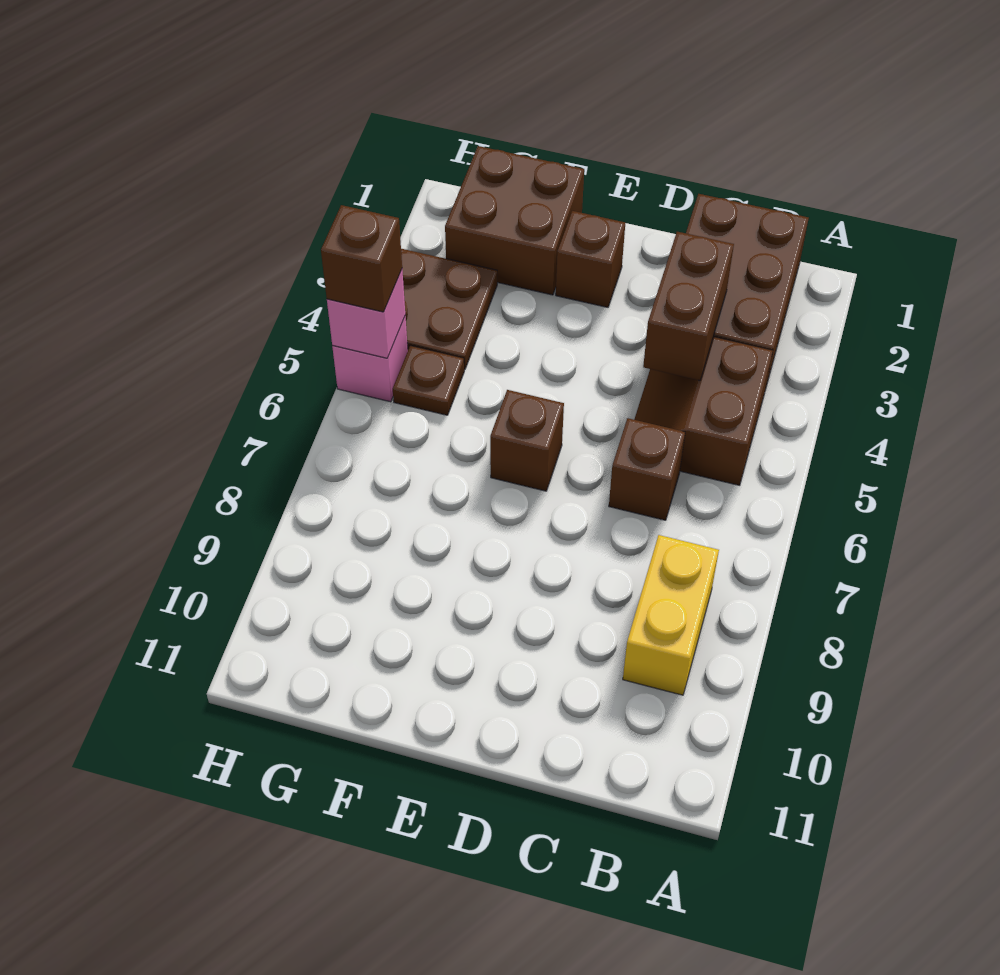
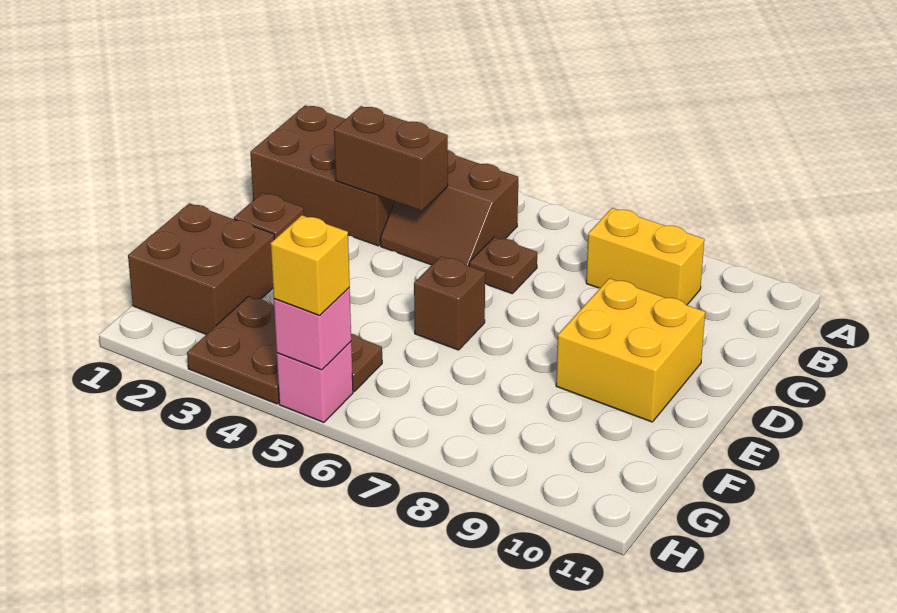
brown brick C6 level 1 -> brown plate C6 level 1
none -> yellow brick D9:E10 level 1
brown brick H5 level 3 -> yellow brick H5 level 3

